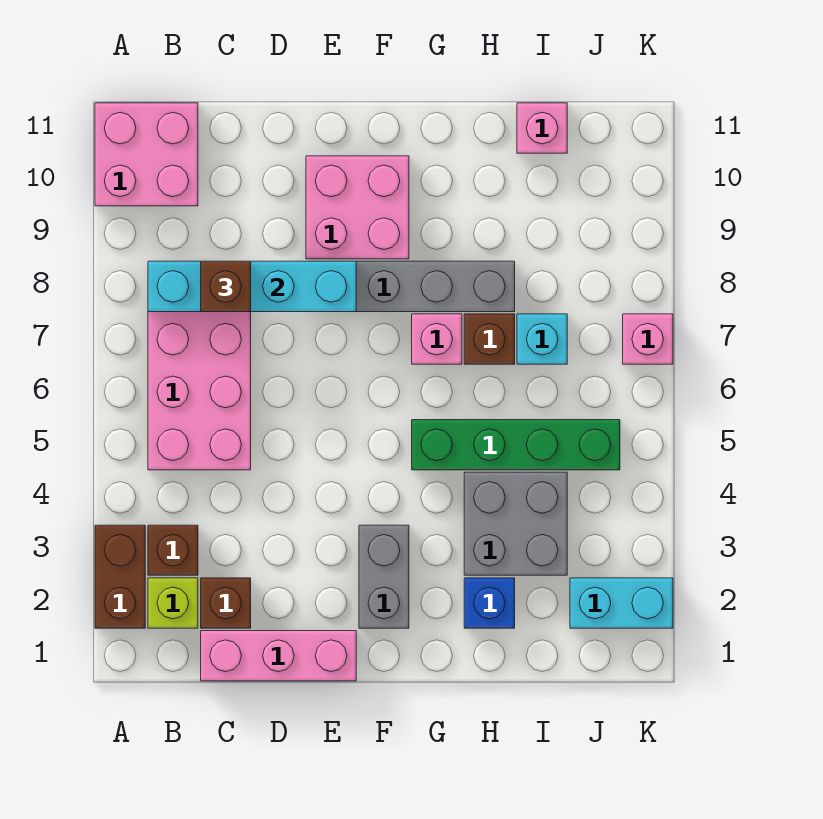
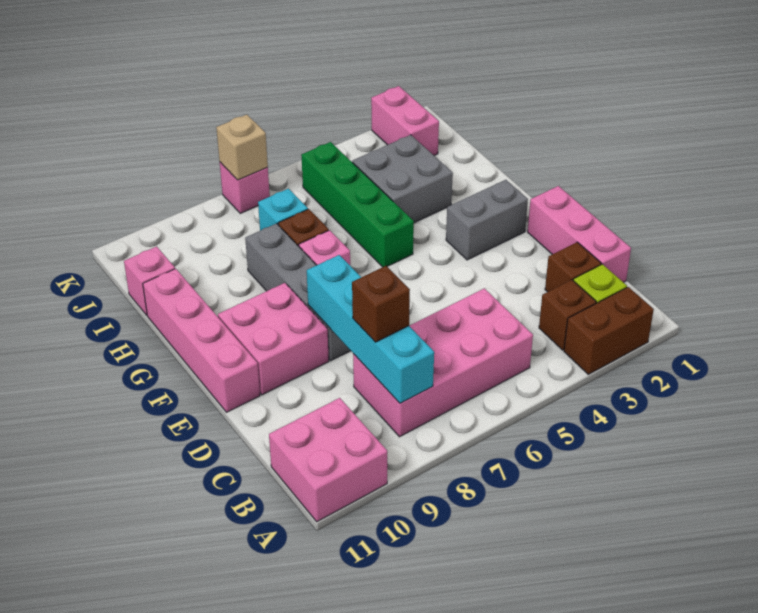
none -> pink brick E11:H11 level 1
blue brick H2 level 1 -> none
cyan brick J2:K2 level 1 -> pink brick J2:K2 level 1
none -> tan brick K7 level 2

